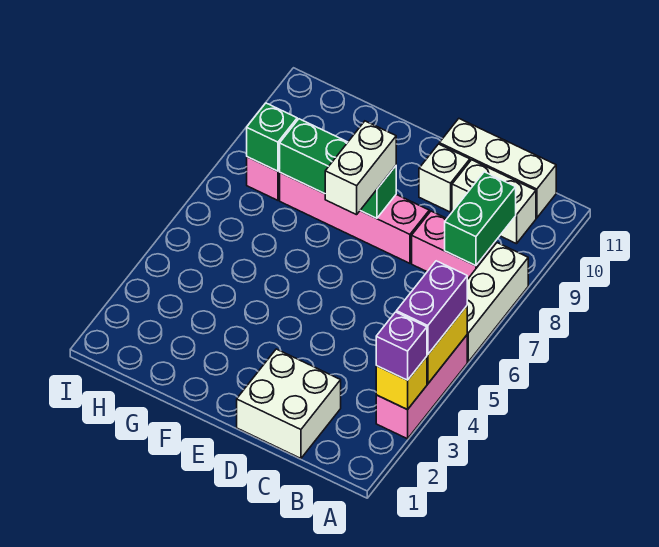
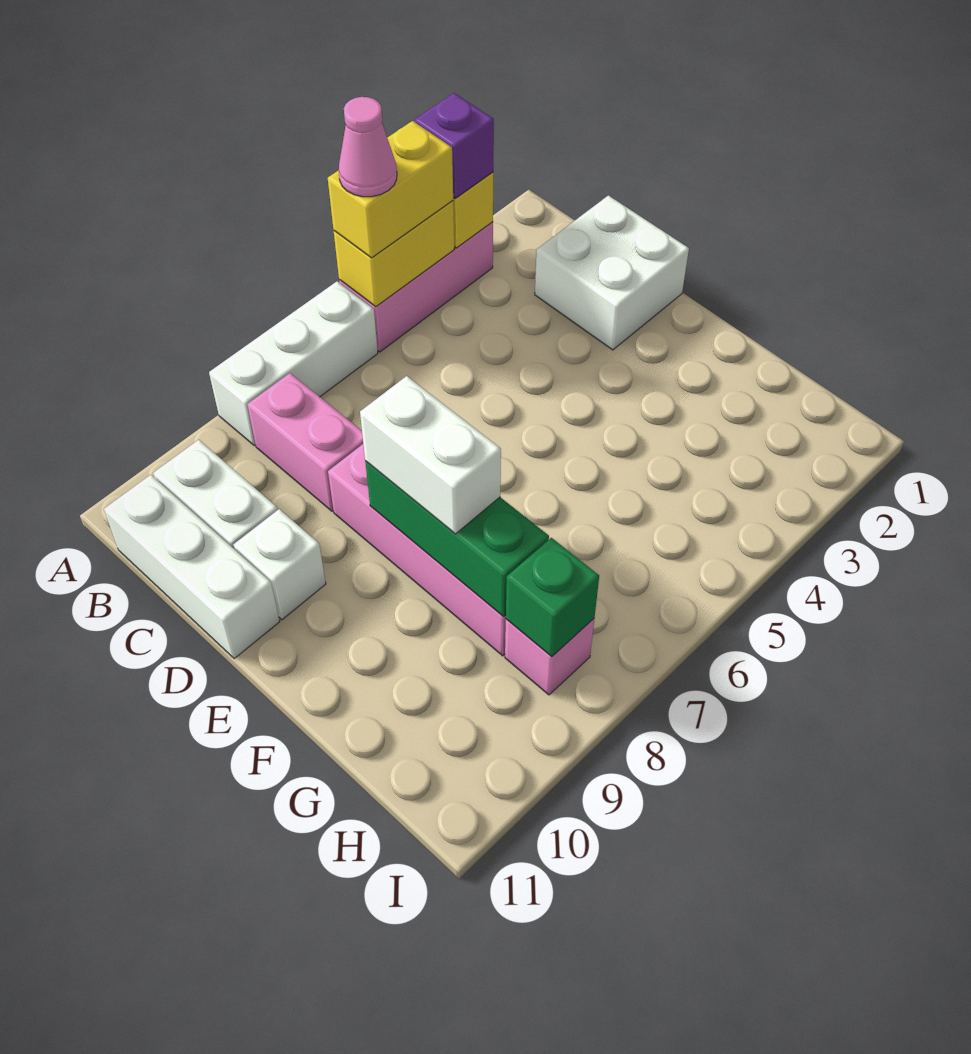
purple brick A4:A5 level 3 -> yellow brick A4:A5 level 3
none -> pink cone A5 level 4
green brick B8:B9 level 2 -> none
white brick E7:E8 level 3 -> white brick E8:F8 level 3

